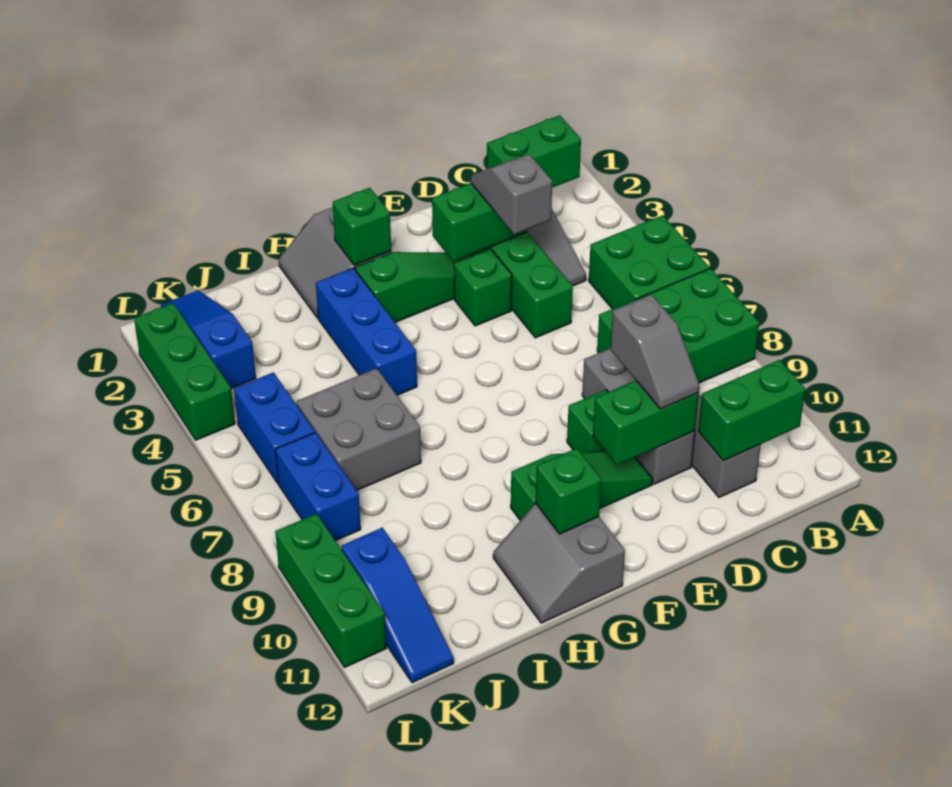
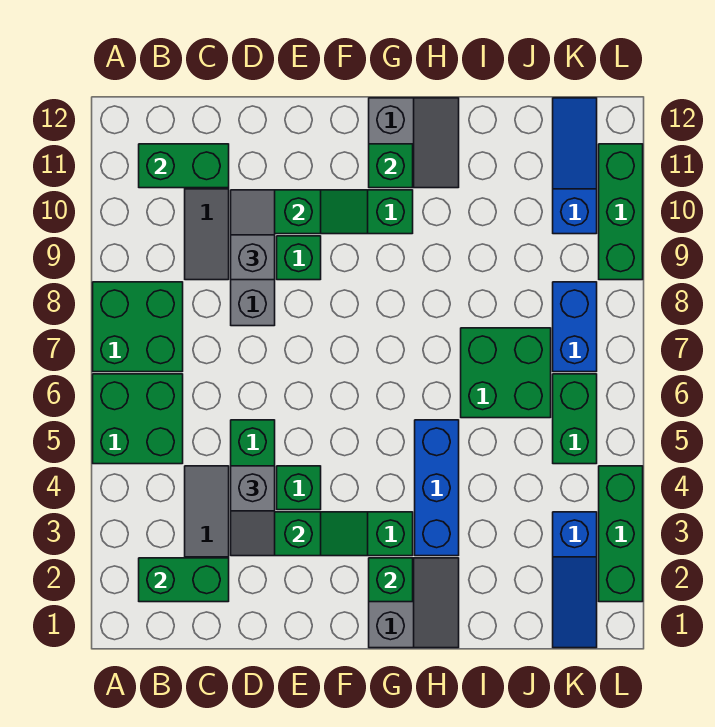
green brick A7:C8 level 1 -> green brick A7:B8 level 1
grey brick I6:J7 level 1 -> green brick I6:J7 level 1
blue brick K5:K6 level 1 -> green brick K5:K6 level 1

